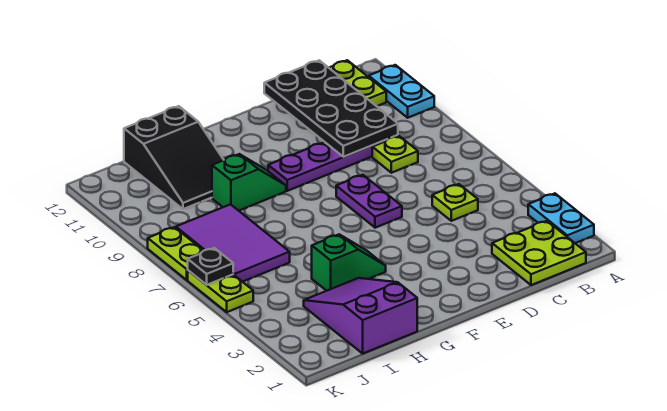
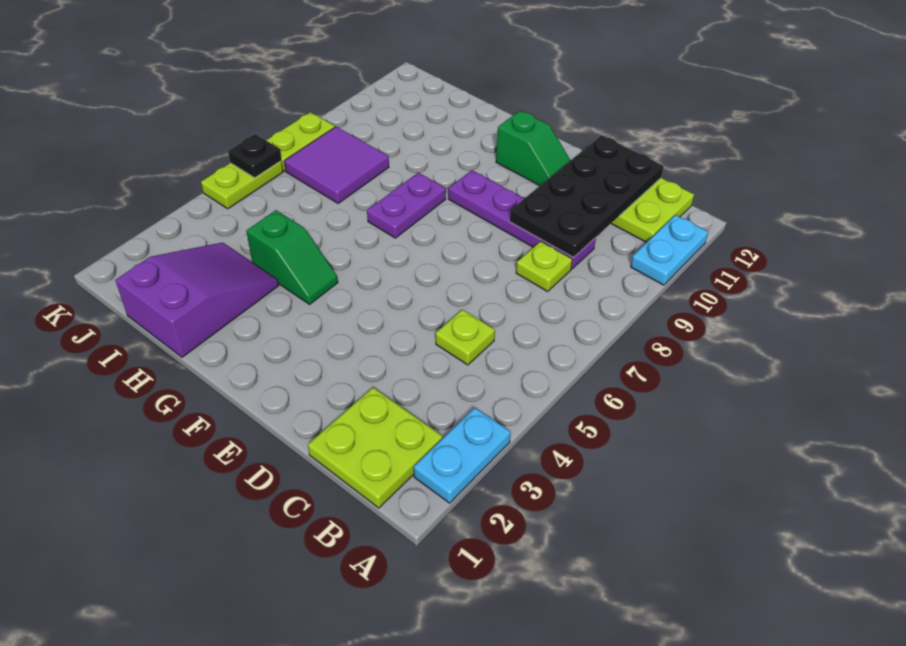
purple plate E6:E7 level 1 -> purple plate G7:G8 level 1
green slope G9:H9 level 1 top H -> green slope E11:F11 level 1 top F
black slope H10:I12 level 1 top 12 -> none
purple tile I6:J8 level 1 -> purple tile I7:J8 level 1

